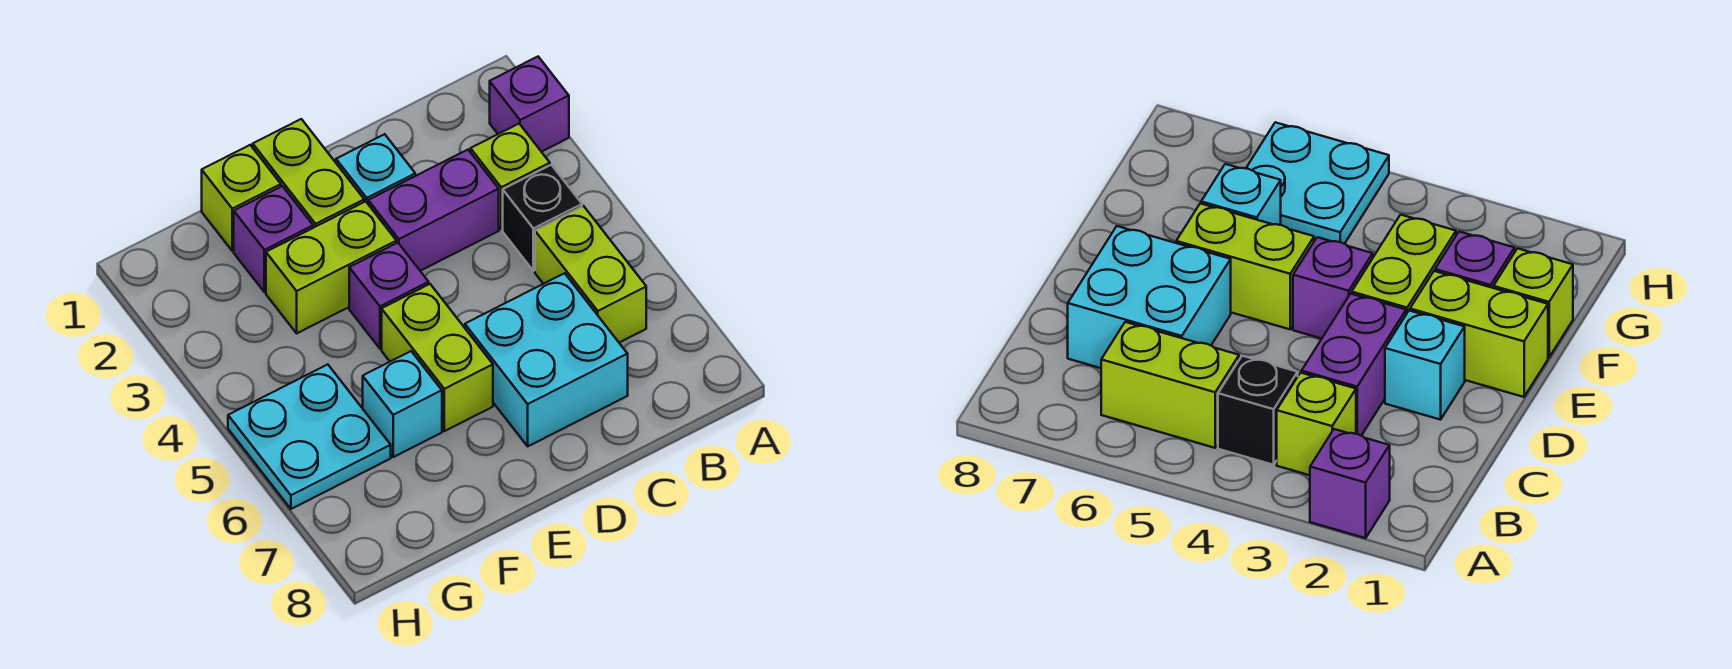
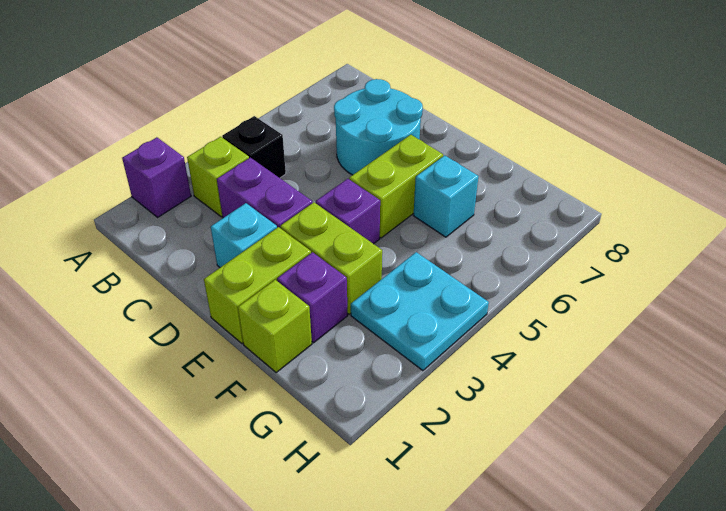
lime brick B5:B6 level 1 -> none
cyan brick C6:D7 level 1 -> cyan round brick C6:D7 level 1
cyan plate G5:H6 level 1 -> cyan plate G3:H4 level 1

